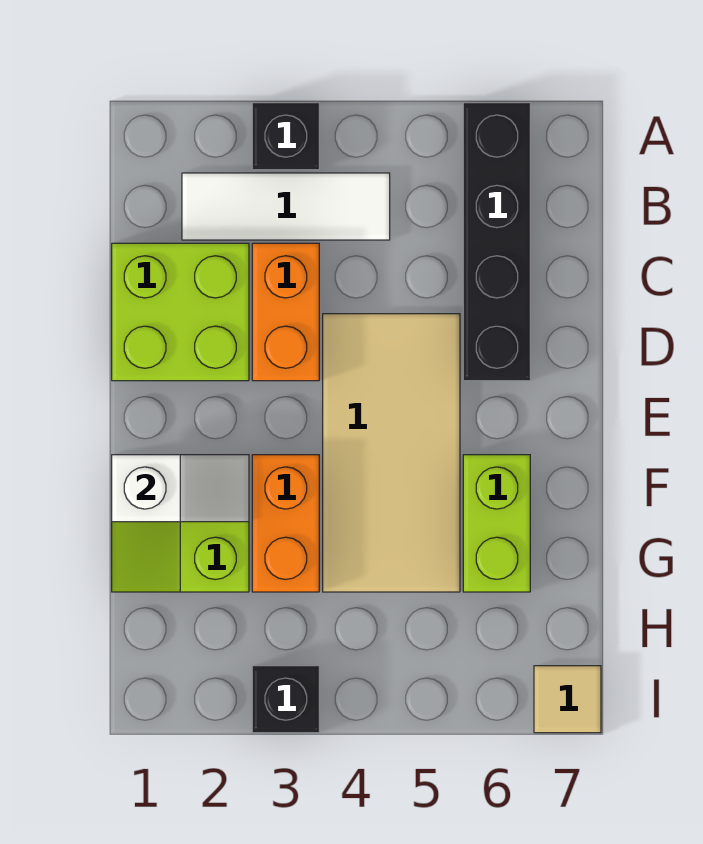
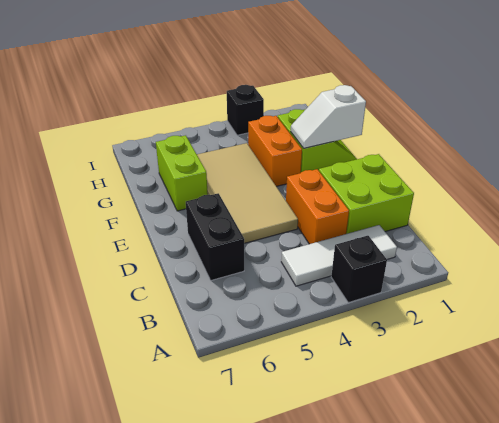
black brick A6:D6 level 1 -> black brick C6:D6 level 1
tan tile I7 level 1 -> none

